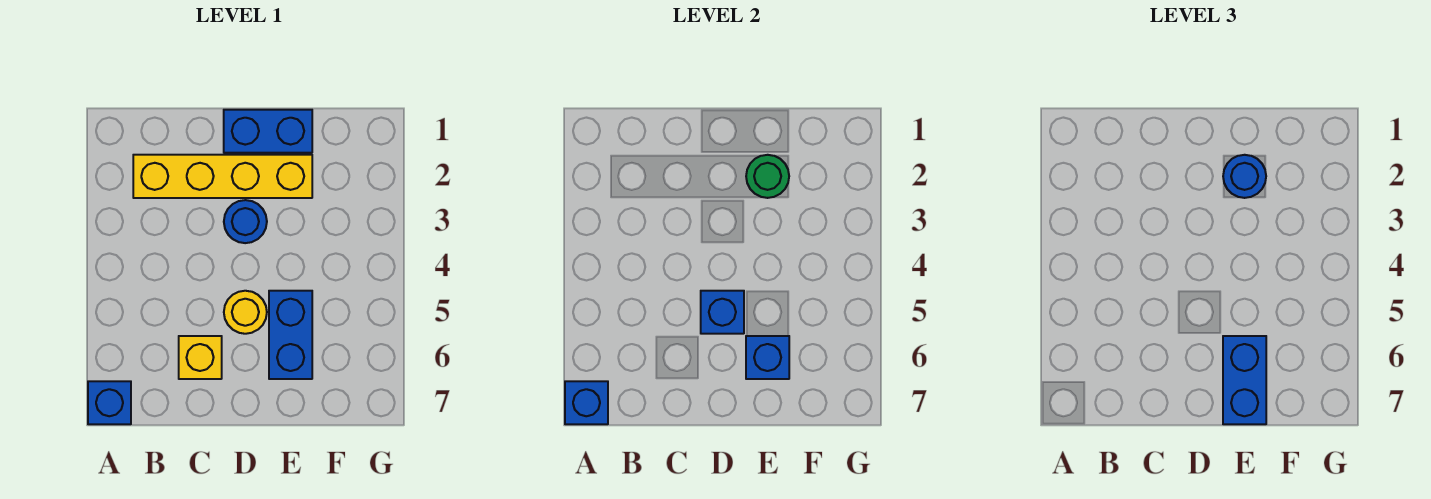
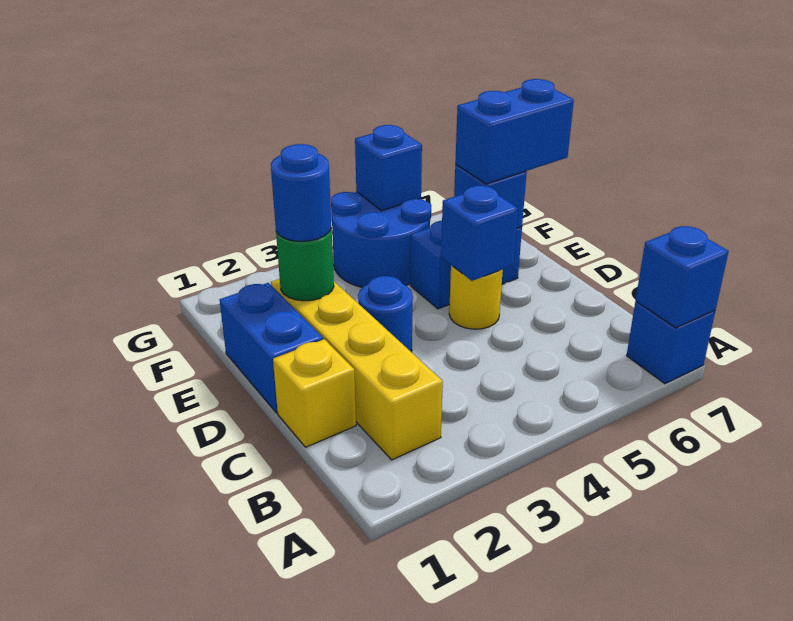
yellow brick C6 level 1 -> yellow brick C1 level 1
none -> blue round brick F4:G5 level 1
none -> blue brick G5 level 2

